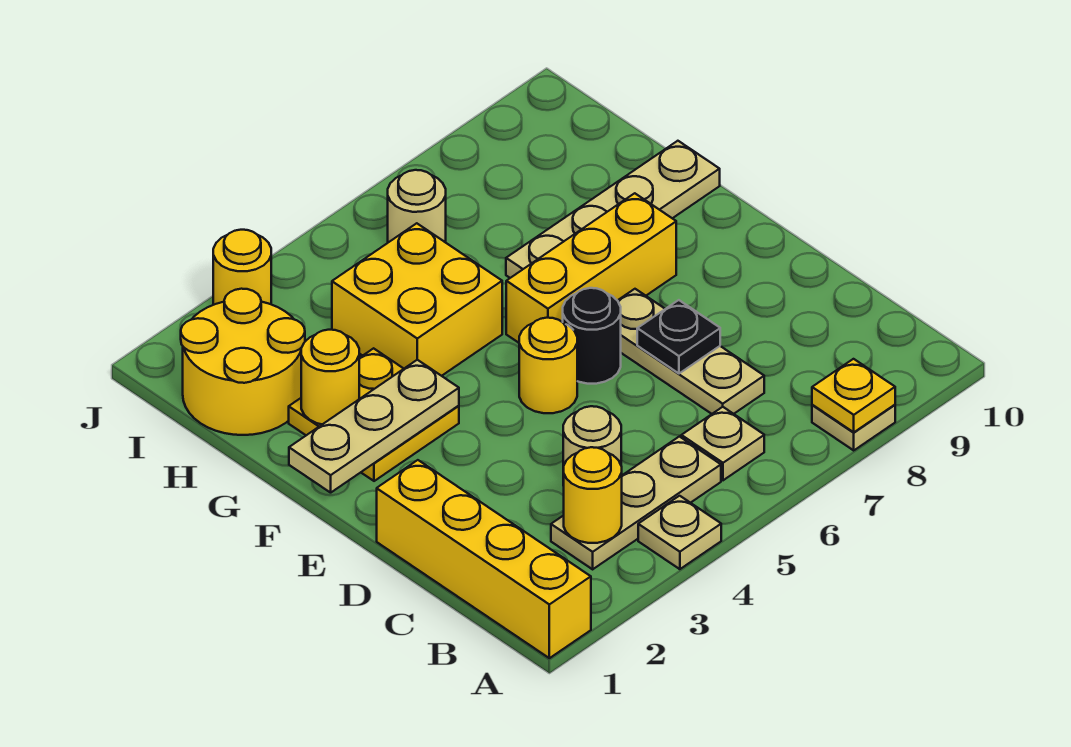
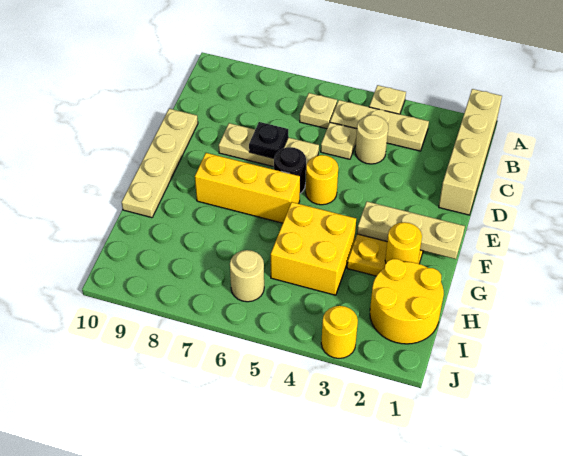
yellow brick A1:D1 level 1 -> tan brick A1:D1 level 1
tan plate A8 level 1 -> tan plate C5 level 1
yellow plate A8 level 2 -> none
yellow round brick B3 level 2 -> none
tan plate C7:E7 level 1 -> tan plate D6:D8 level 1
tan plate G7:G10 level 1 -> tan plate D10:G10 level 1

